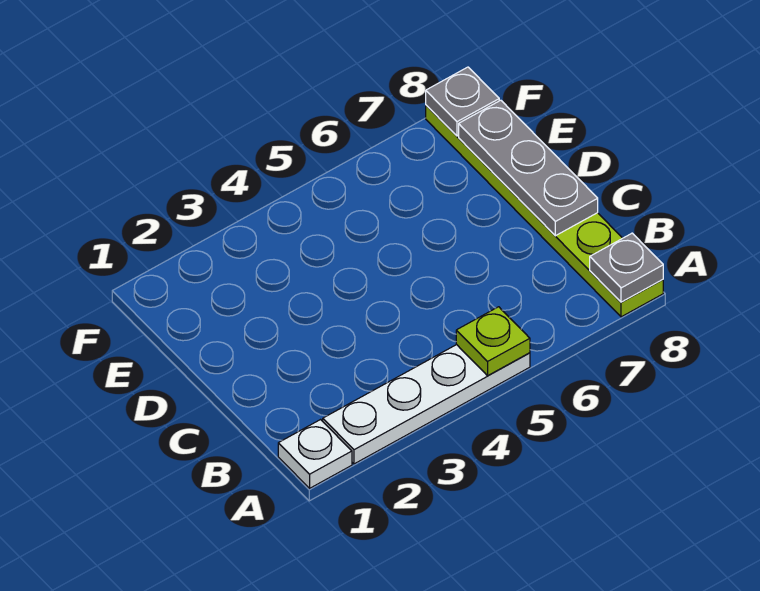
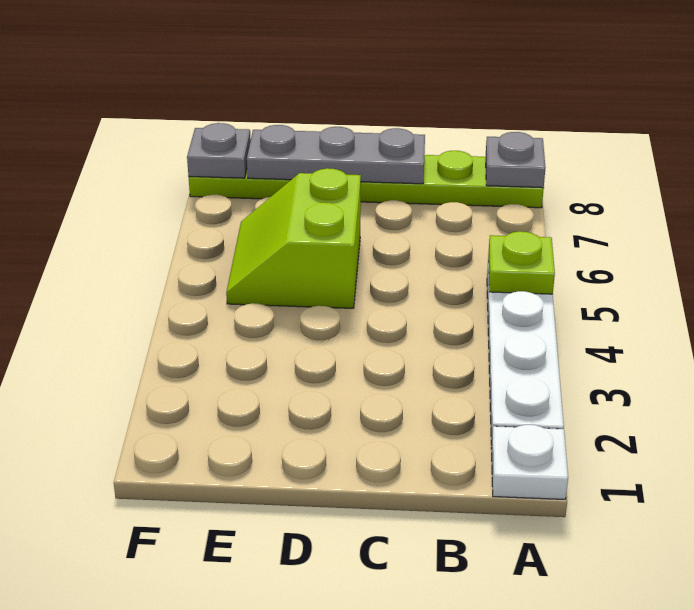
none -> lime slope D5:E6 level 1 top D

